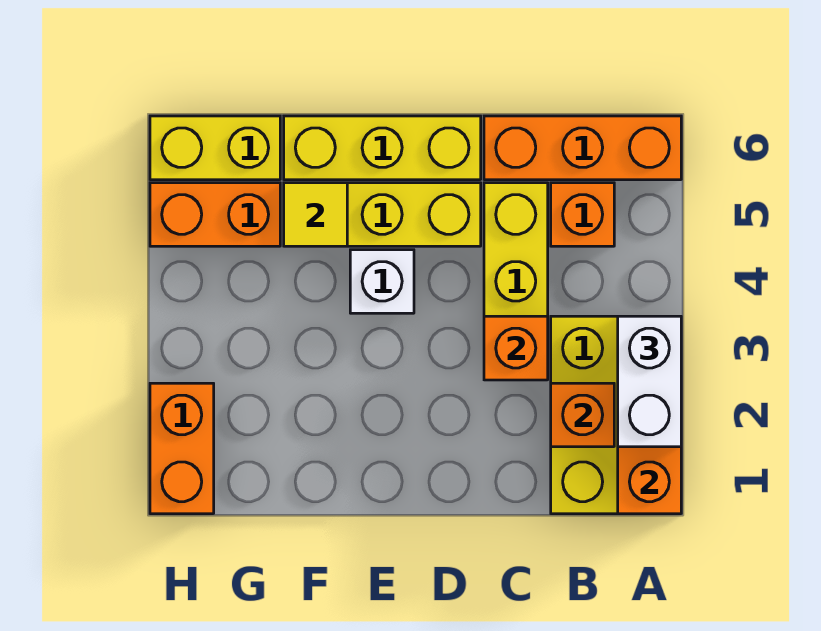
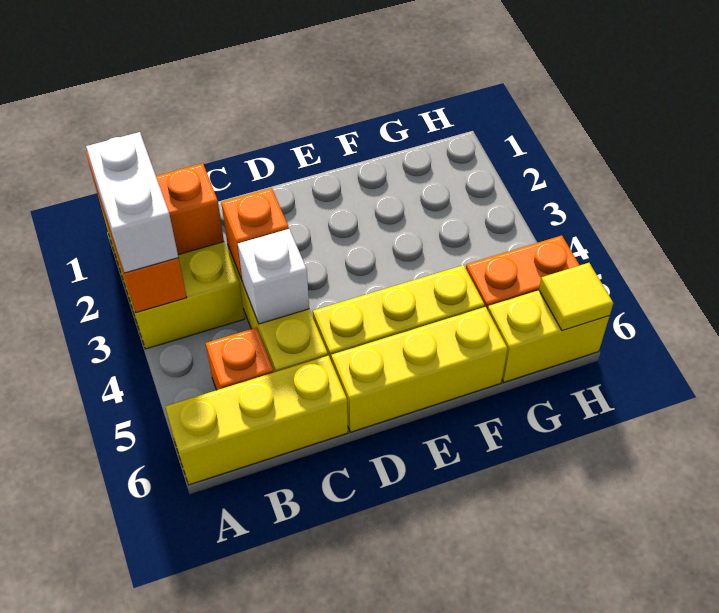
orange brick A6:C6 level 1 -> yellow brick A6:C6 level 1
white brick E4 level 1 -> white brick C4 level 2
yellow tile F5 level 2 -> yellow tile H6 level 2
orange brick H1:H2 level 1 -> none

